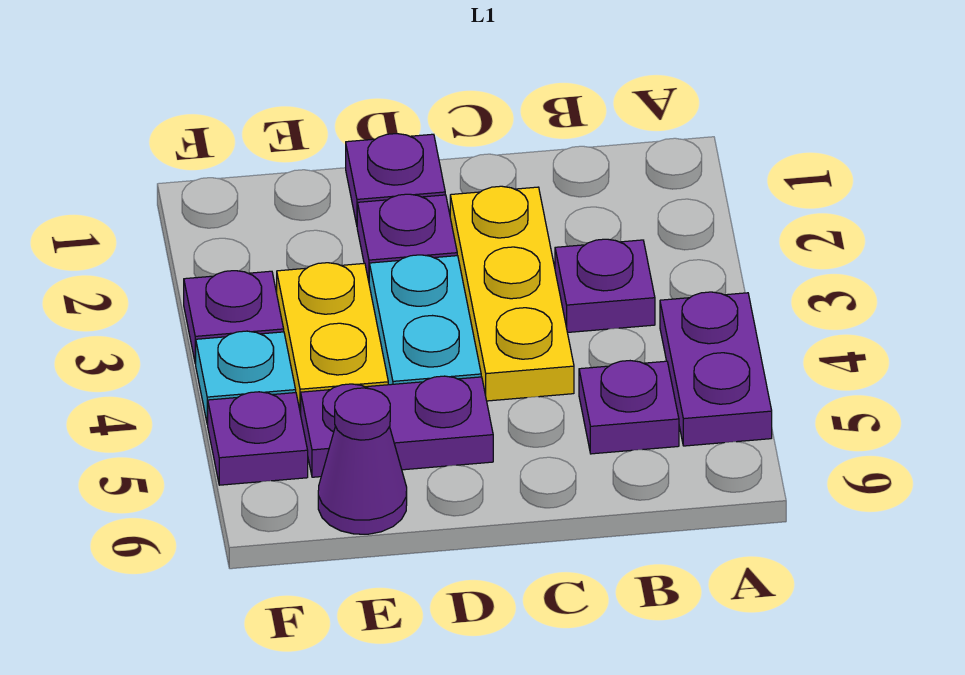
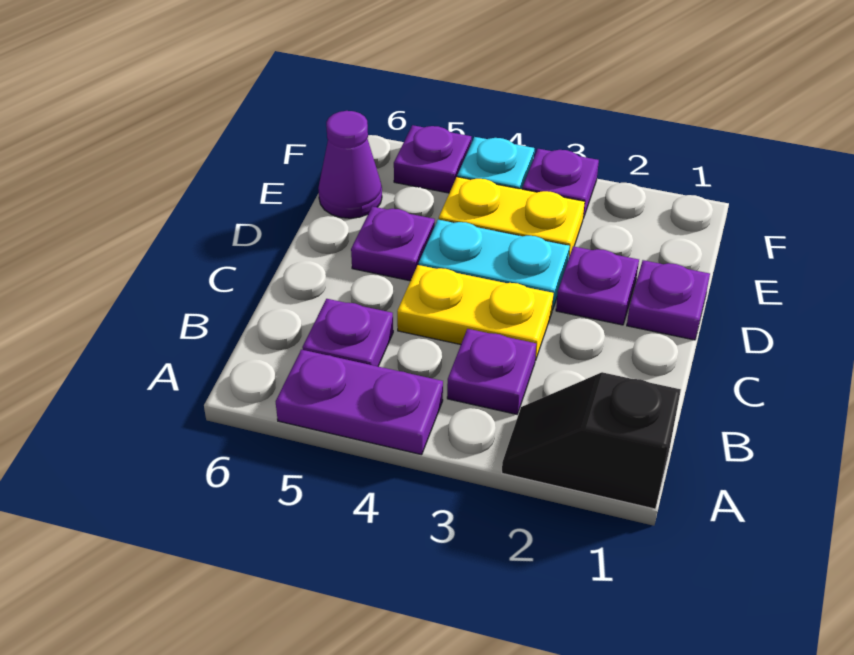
none -> black slope A1:A2 level 1 top 1
yellow plate C2:C4 level 1 -> yellow plate C3:C4 level 1
purple plate D5:E5 level 1 -> purple plate D5 level 1

